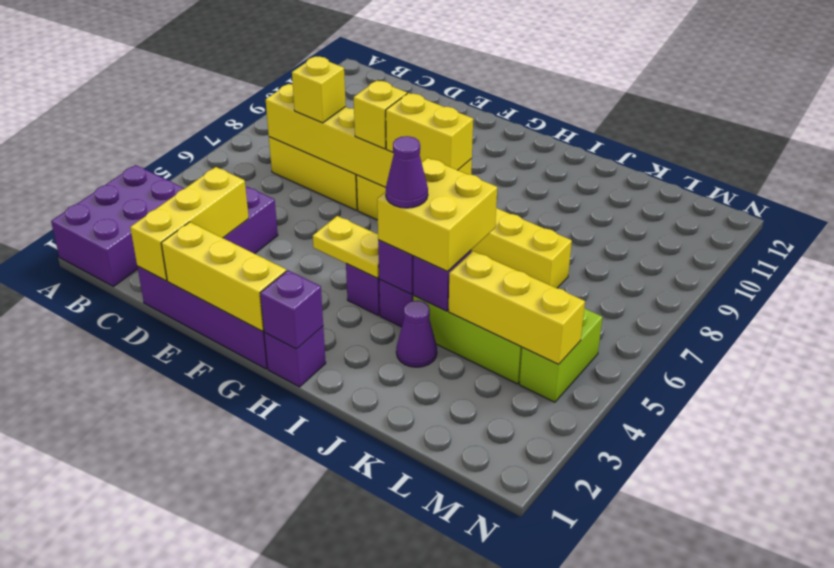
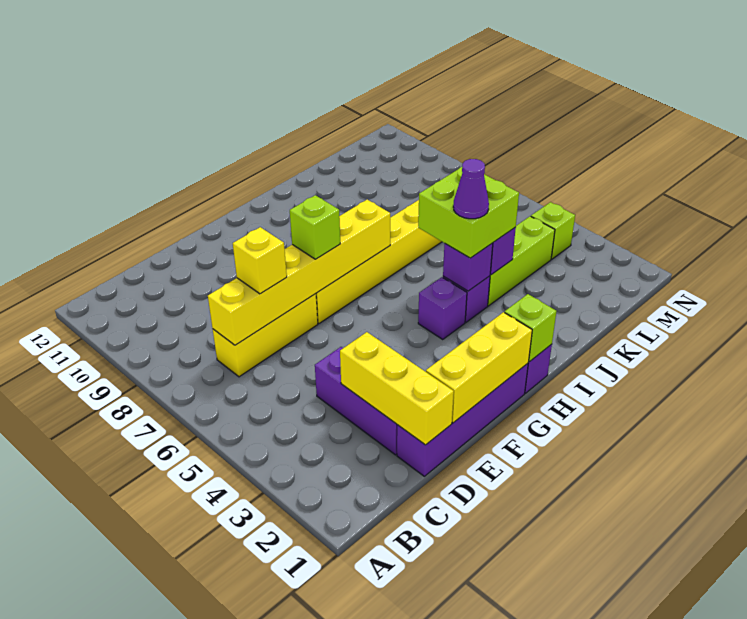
purple brick A1:B3 level 1 -> none
yellow brick F7 level 3 -> lime brick F7 level 3
yellow plate G4:H4 level 2 -> none
yellow brick G7:H7 level 3 -> none
purple brick H1 level 2 -> lime brick H1 level 2
yellow brick I4:J5 level 3 -> lime brick I4:J5 level 3
purple cone J3 level 1 -> none
yellow brick K4:M4 level 2 -> none
lime brick M4:M5 level 1 -> lime brick M4 level 1

